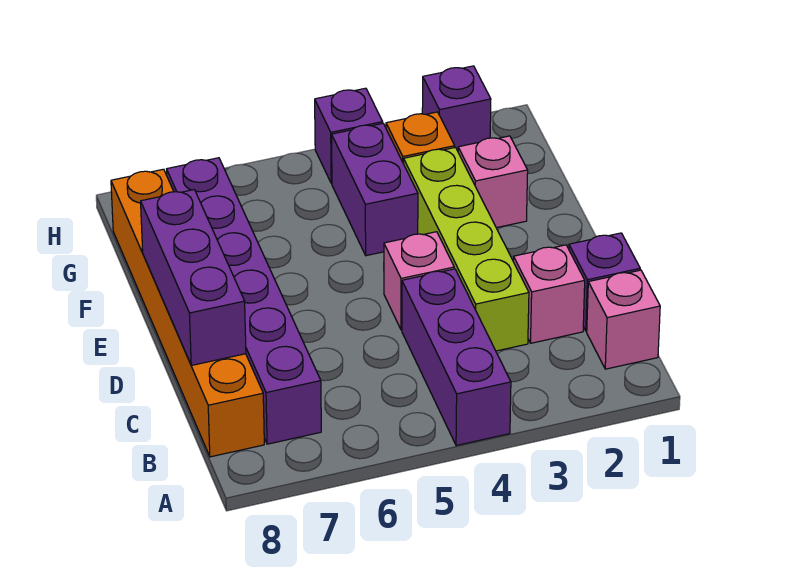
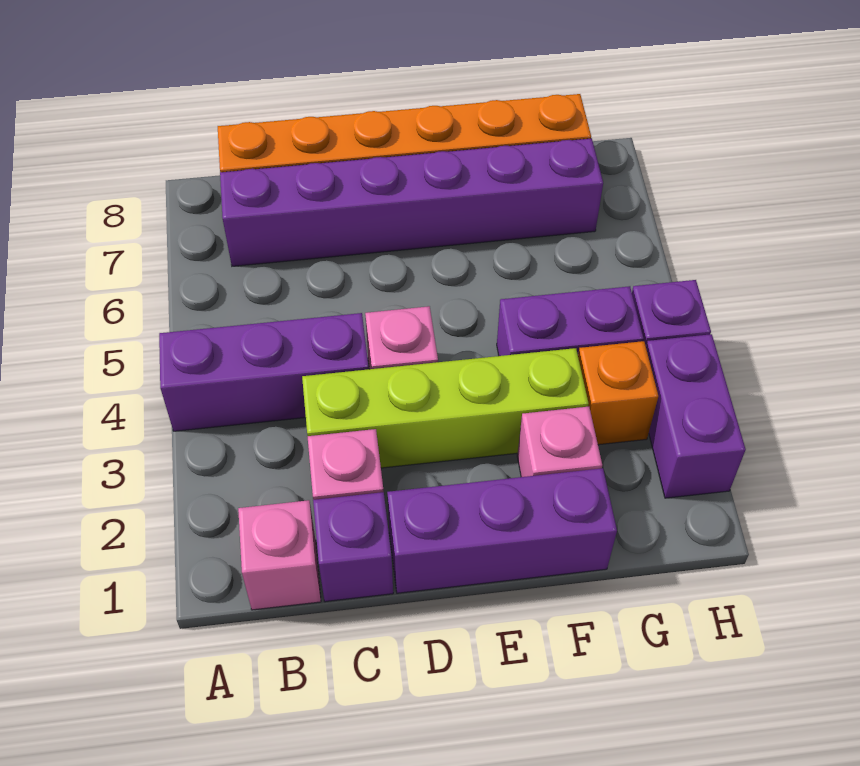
purple brick C8:E8 level 2 -> purple brick D1:F1 level 1
purple brick H2 level 1 -> purple brick H2:H3 level 1

